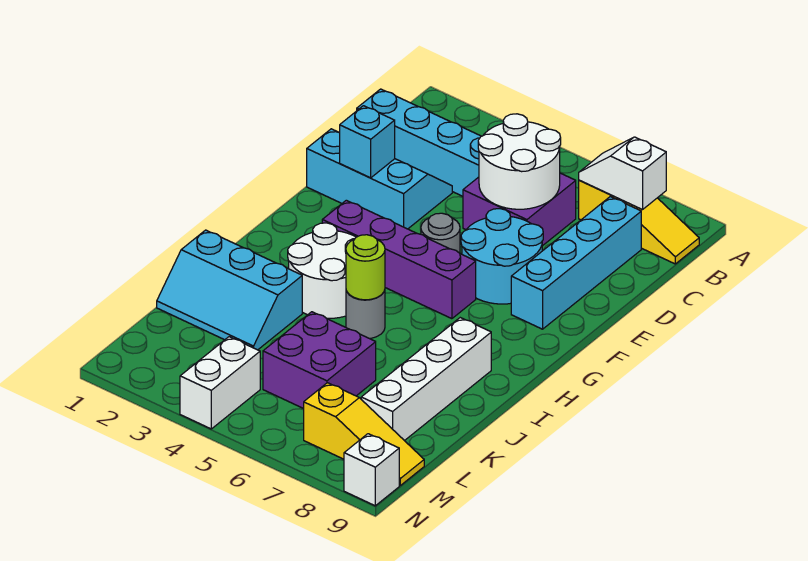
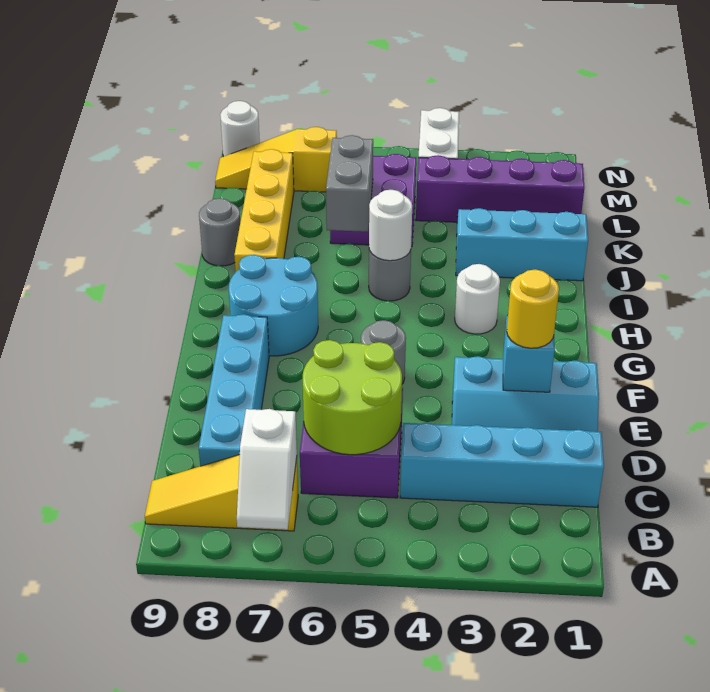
white slope B7:B8 level 2 top 8 -> white slope A7:B7 level 2 top B
white round brick C5:D6 level 2 -> lime round brick C5:D6 level 2
none -> yellow round brick E2 level 3
cyan round brick E6:F7 level 1 -> cyan round brick G7:H8 level 1
purple brick G3:G6 level 1 -> purple brick L1:L4 level 1
white round brick H3:I4 level 1 -> white round brick H3 level 1
lime round brick I5 level 2 -> white round brick I5 level 2
white brick I8:L8 level 1 -> yellow brick I8:L8 level 1
none -> grey brick J6:K6 level 2
none -> grey round brick J9 level 1
white brick N9 level 1 -> white round brick N9 level 1

